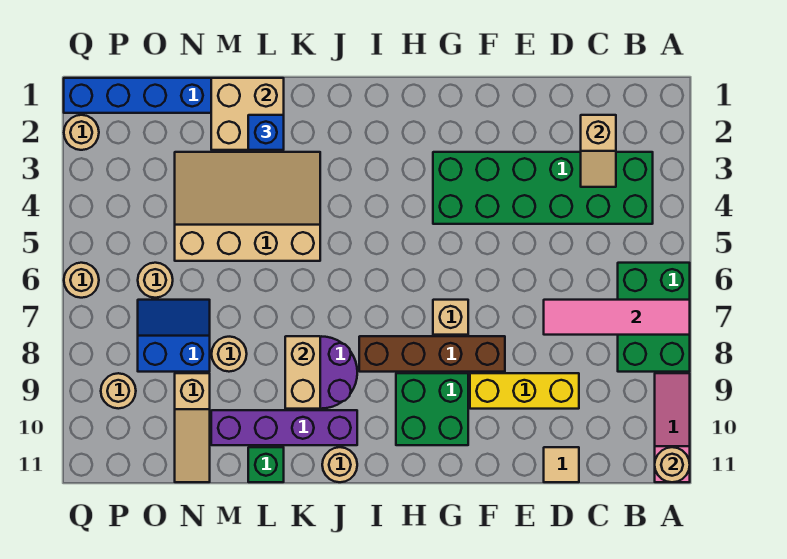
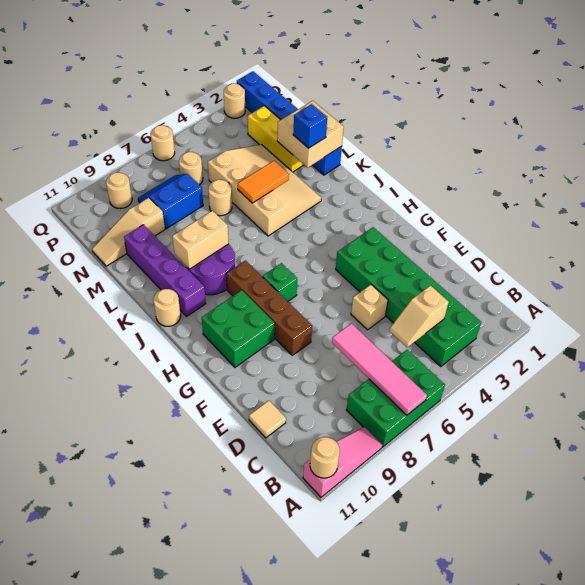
tan slope C2:C3 level 2 top 2 -> tan slope C4:C5 level 2 top 4
yellow brick D9:F9 level 1 -> yellow brick M2:O2 level 1
tan brick G7 level 1 -> tan brick E5 level 1
none -> orange tile L4:L5 level 2
green brick L11 level 1 -> green brick H7 level 1
tan round brick M8 level 1 -> tan round brick M6 level 1
blue slope N7:O8 level 1 top 8 -> blue slope N7:O8 level 1 top N

